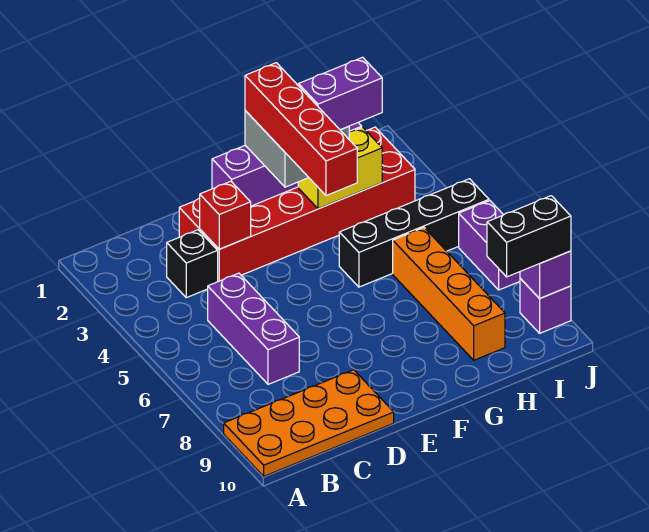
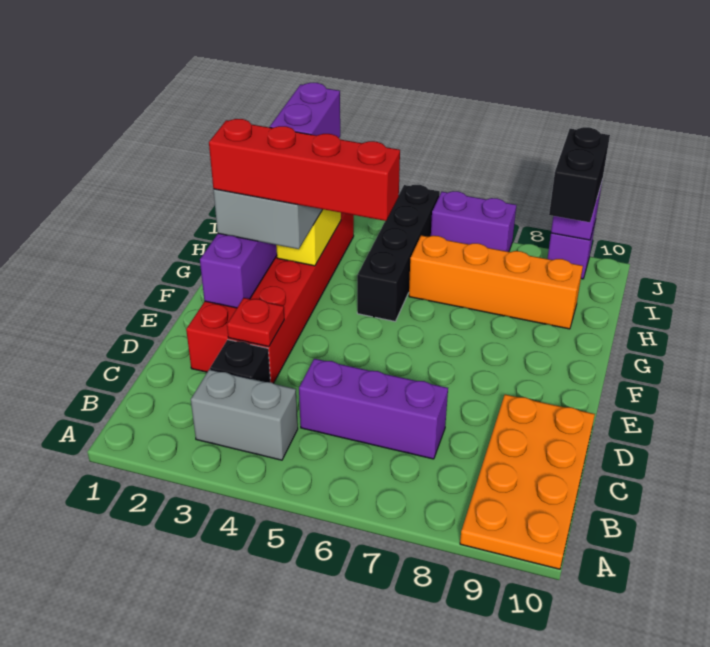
none -> grey brick B3:B4 level 1
red brick D3 level 2 -> red plate D3 level 2

